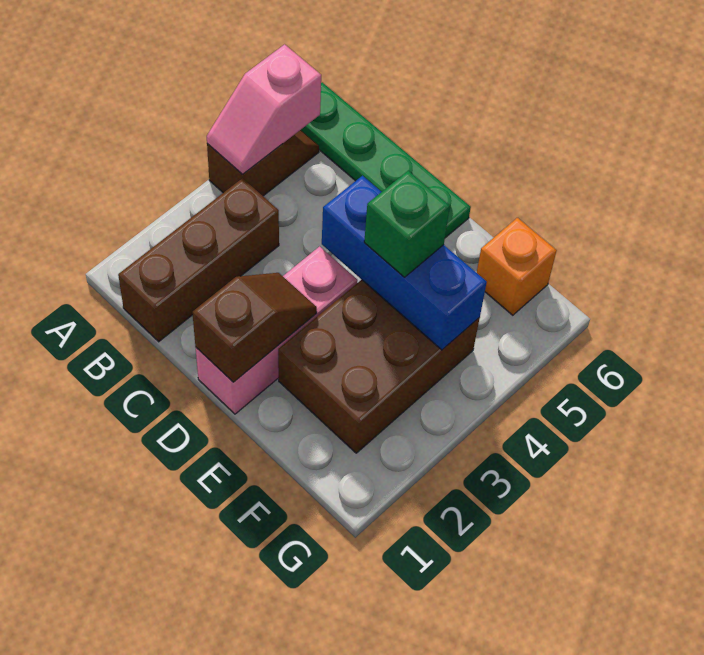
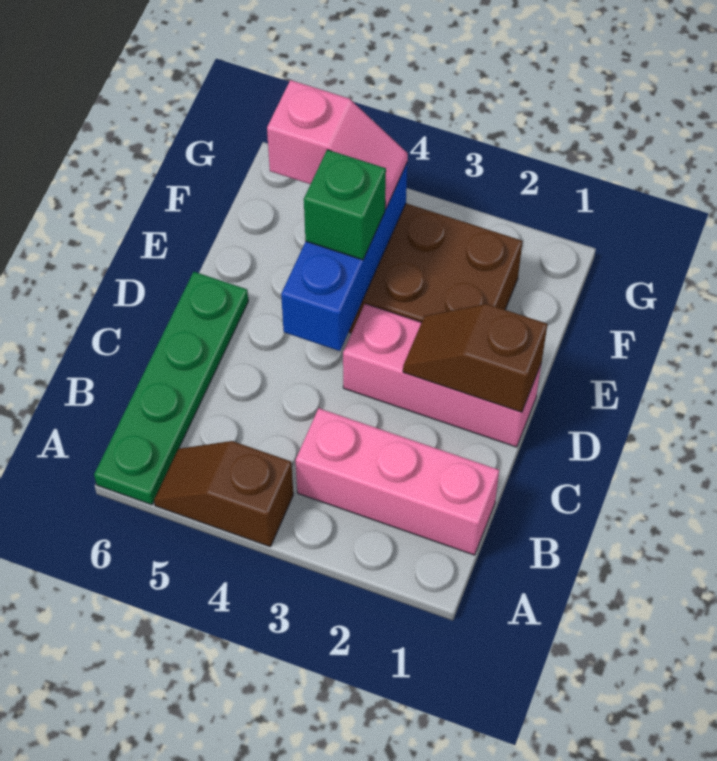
pink slope A4:A5 level 2 top 5 -> pink slope F4:F5 level 3 top 5
brown brick B1:B3 level 1 -> pink brick B1:B3 level 1
orange brick F6 level 1 -> none

